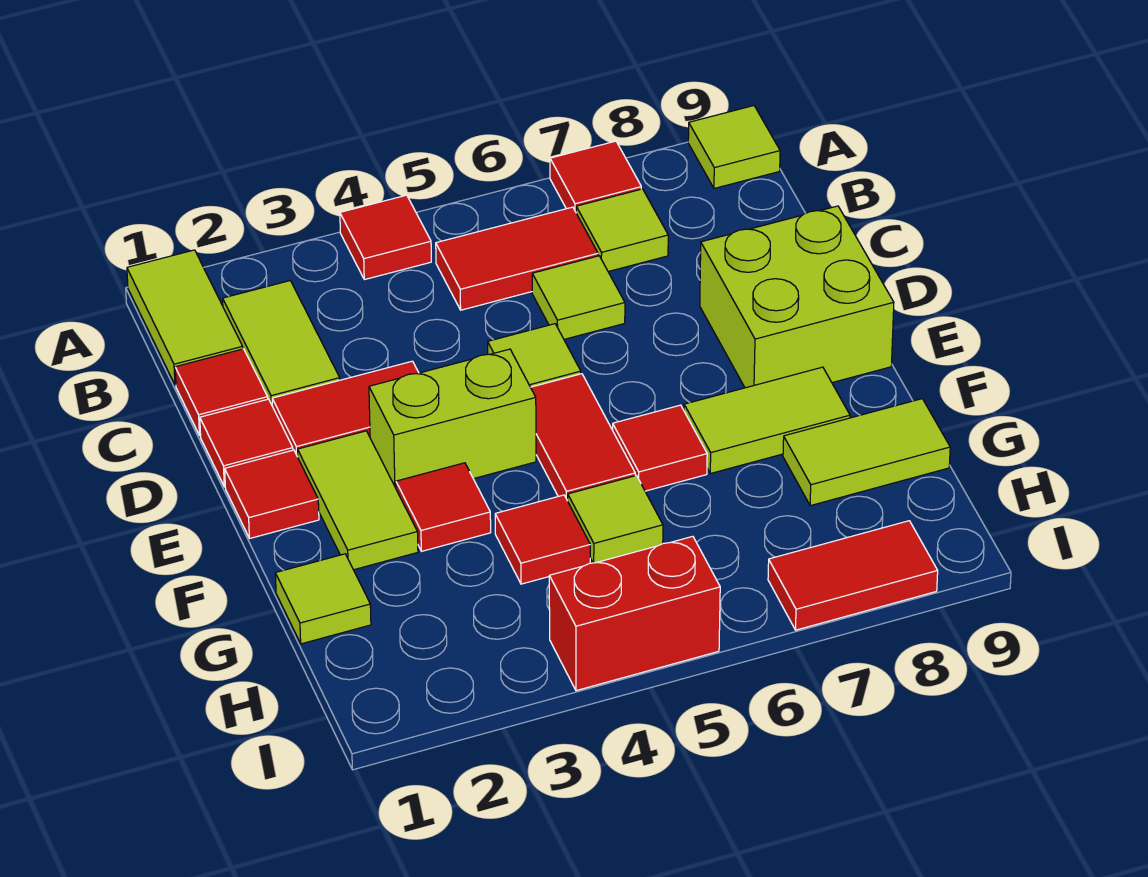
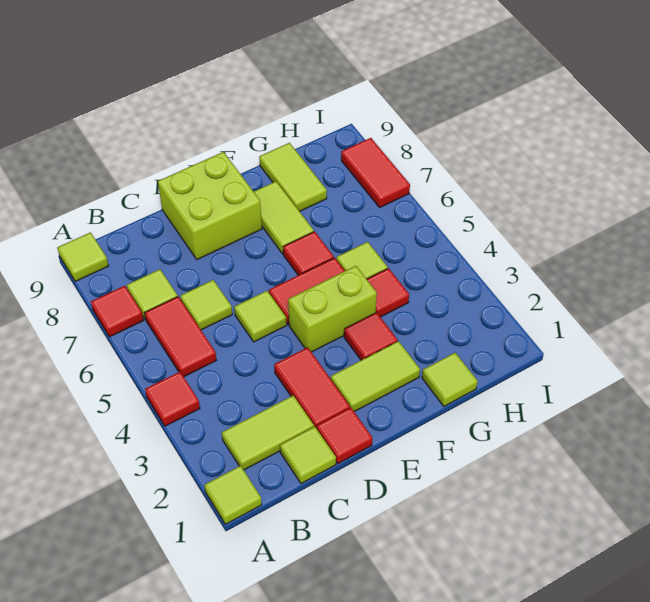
lime tile A1:B1 level 1 -> lime tile A1 level 1
red tile C1 level 1 -> lime tile C1 level 1
red tile E1 level 1 -> none
lime brick E3:E4 level 1 -> lime brick E4:F4 level 1
red brick I4:I5 level 1 -> none

